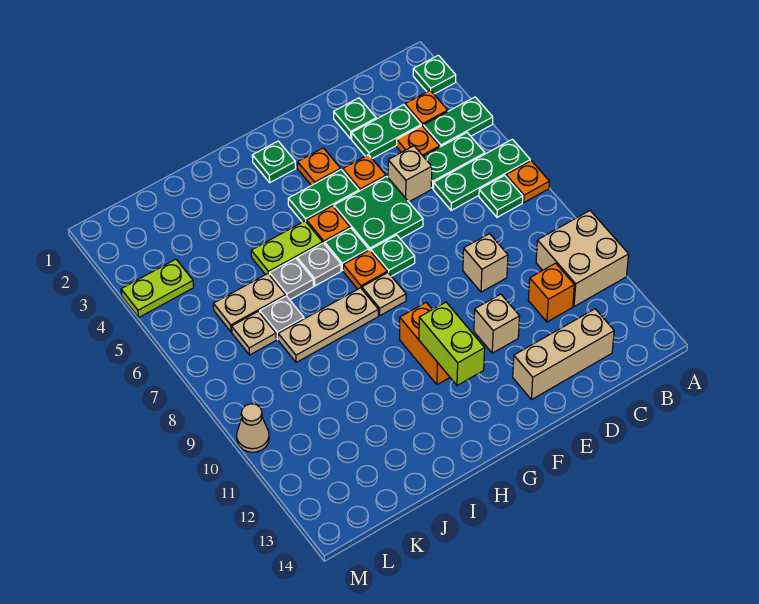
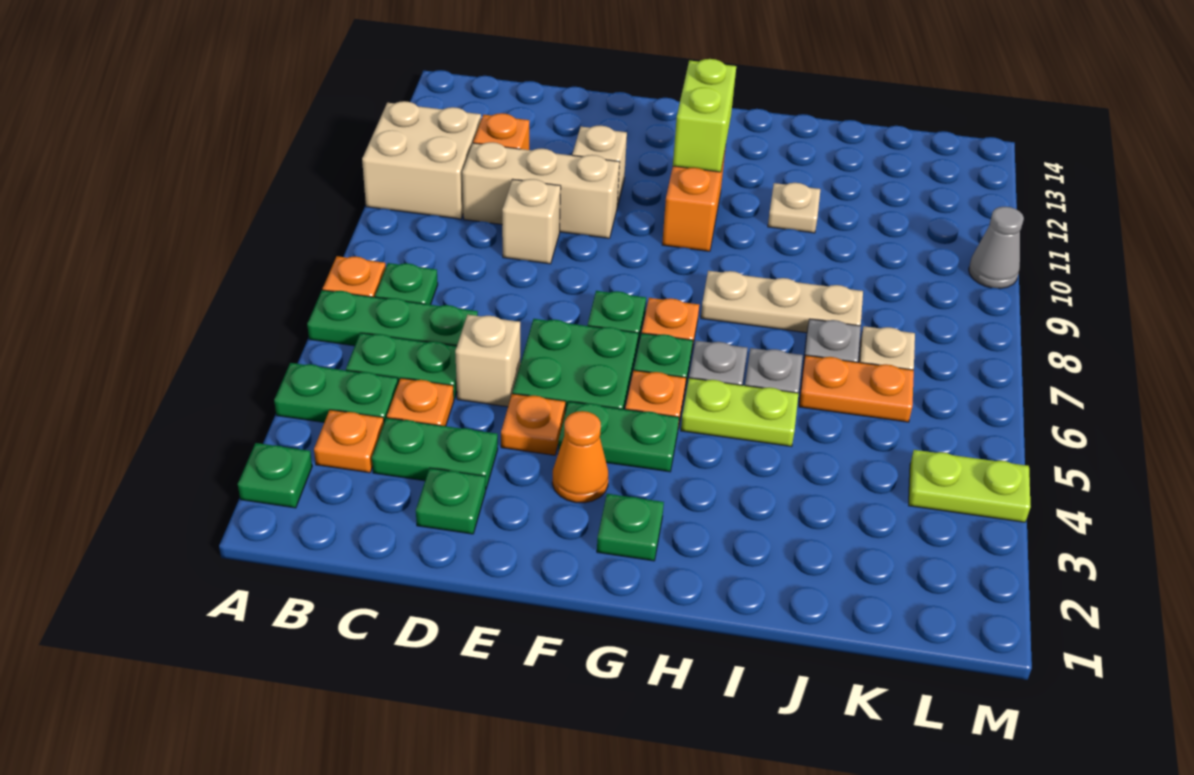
tan brick C13:E13 level 1 -> tan brick C10:E10 level 1
orange plate F3 level 1 -> orange cone F3 level 1
tan plate G8 level 1 -> tan plate I11 level 1
tan plate J6:K6 level 1 -> orange plate J6:K6 level 1
tan cone M10 level 1 -> grey cone M10 level 1

